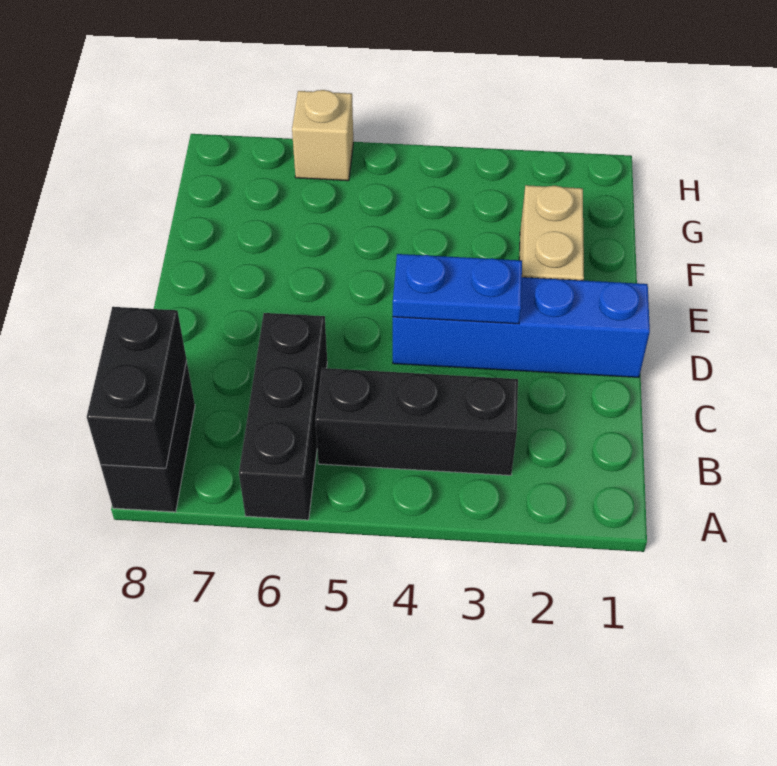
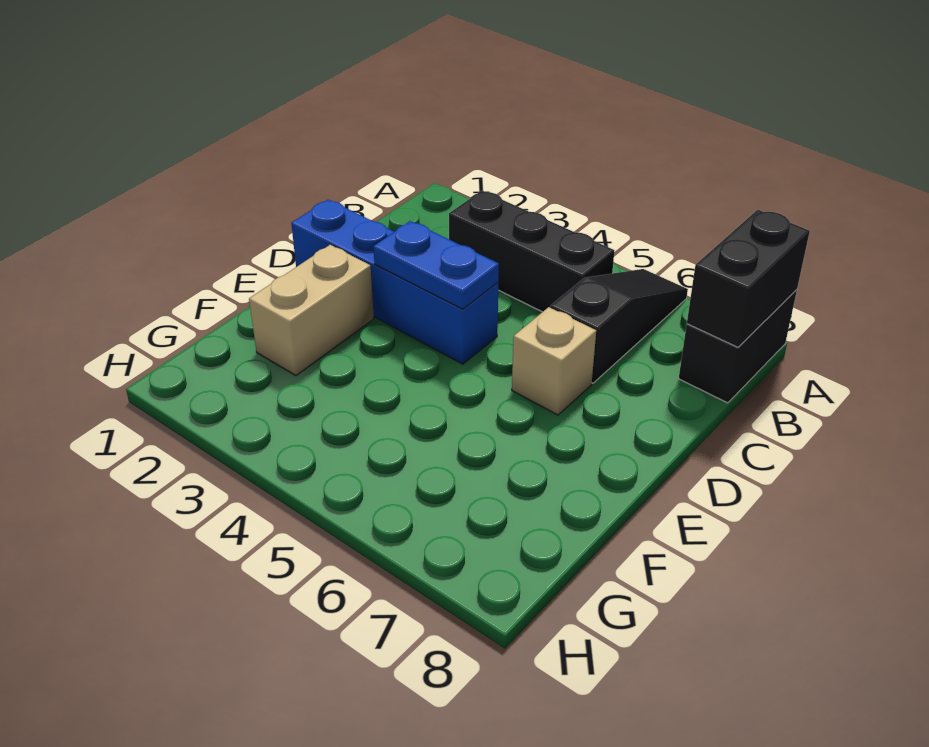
black brick A6:C6 level 1 -> black slope A6:C6 level 1 top C
tan brick H6 level 1 -> tan brick D6 level 1

